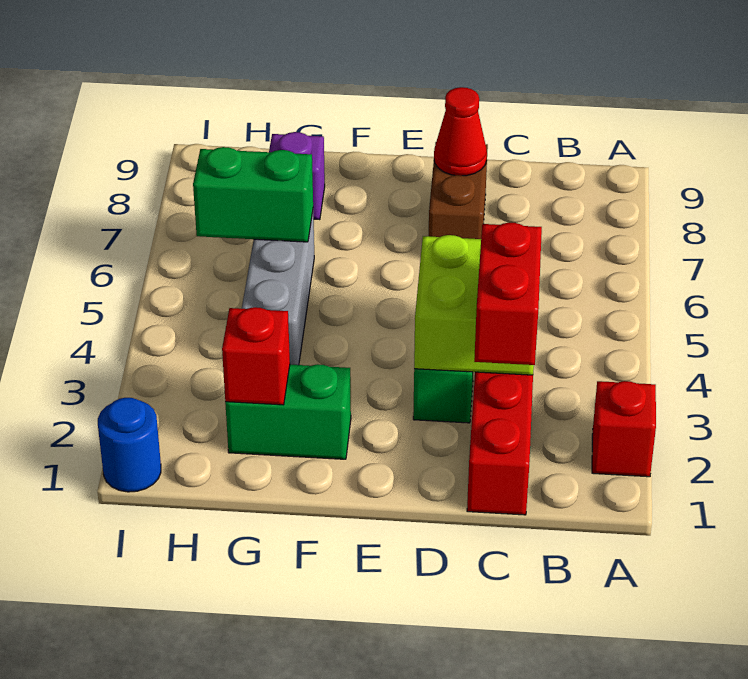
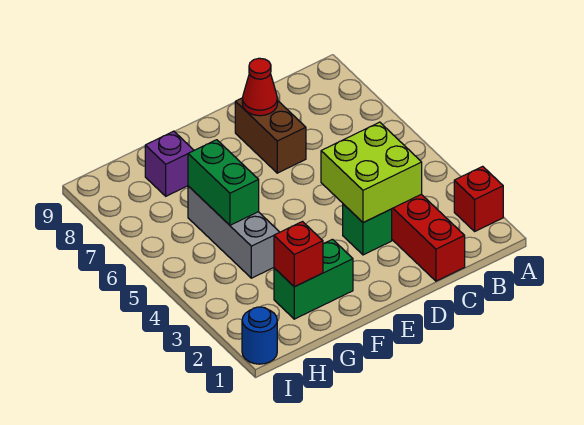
red brick C2:C3 level 3 -> none
green brick G6:H6 level 2 -> green brick G5:G6 level 2

